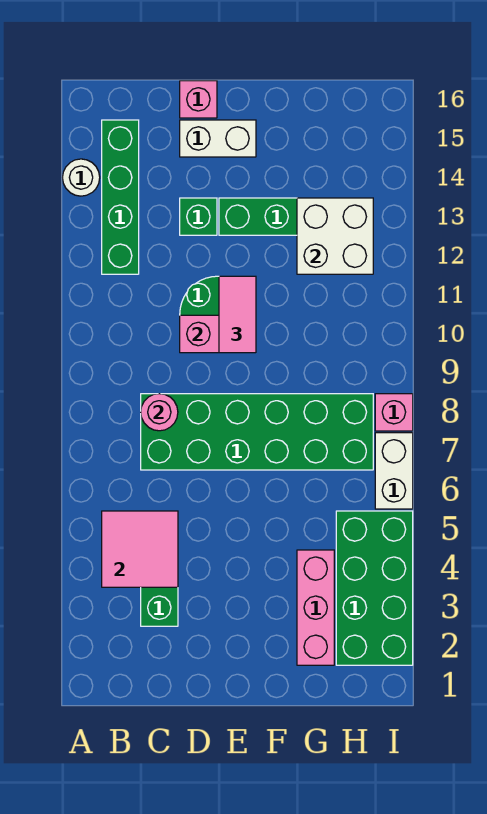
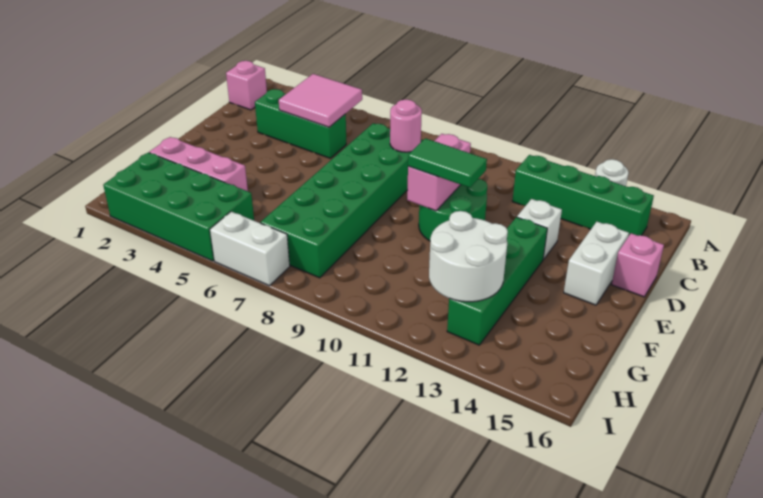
green brick D13 level 1 -> white brick D13 level 1
pink tile E10:E11 level 3 -> green tile E10:E11 level 3
white brick G12:H13 level 2 -> white round brick G12:H13 level 2
pink brick I8 level 1 -> pink brick B1 level 1

